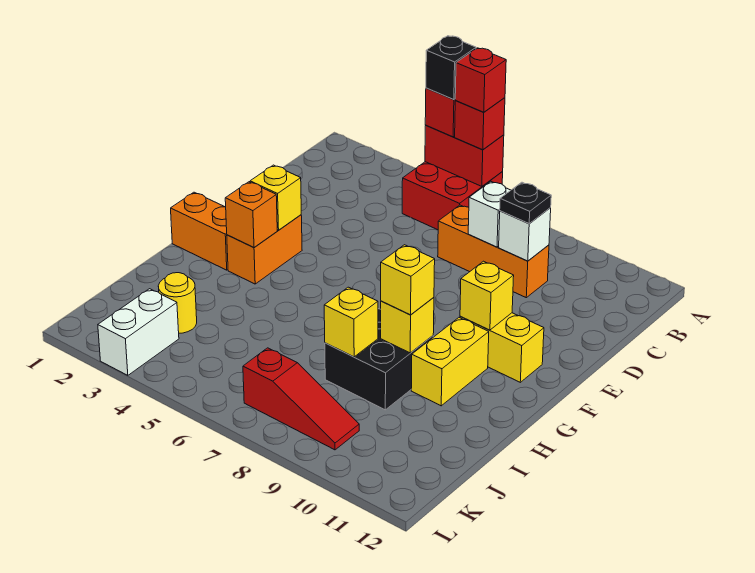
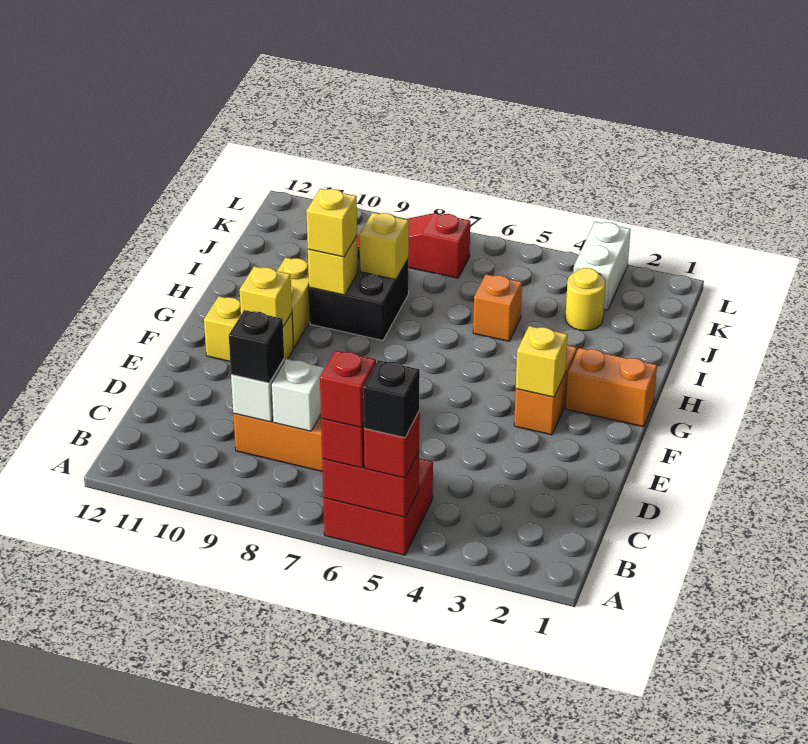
black plate C9 level 3 -> black brick C9 level 3
orange brick G3 level 2 -> orange brick I5 level 1

